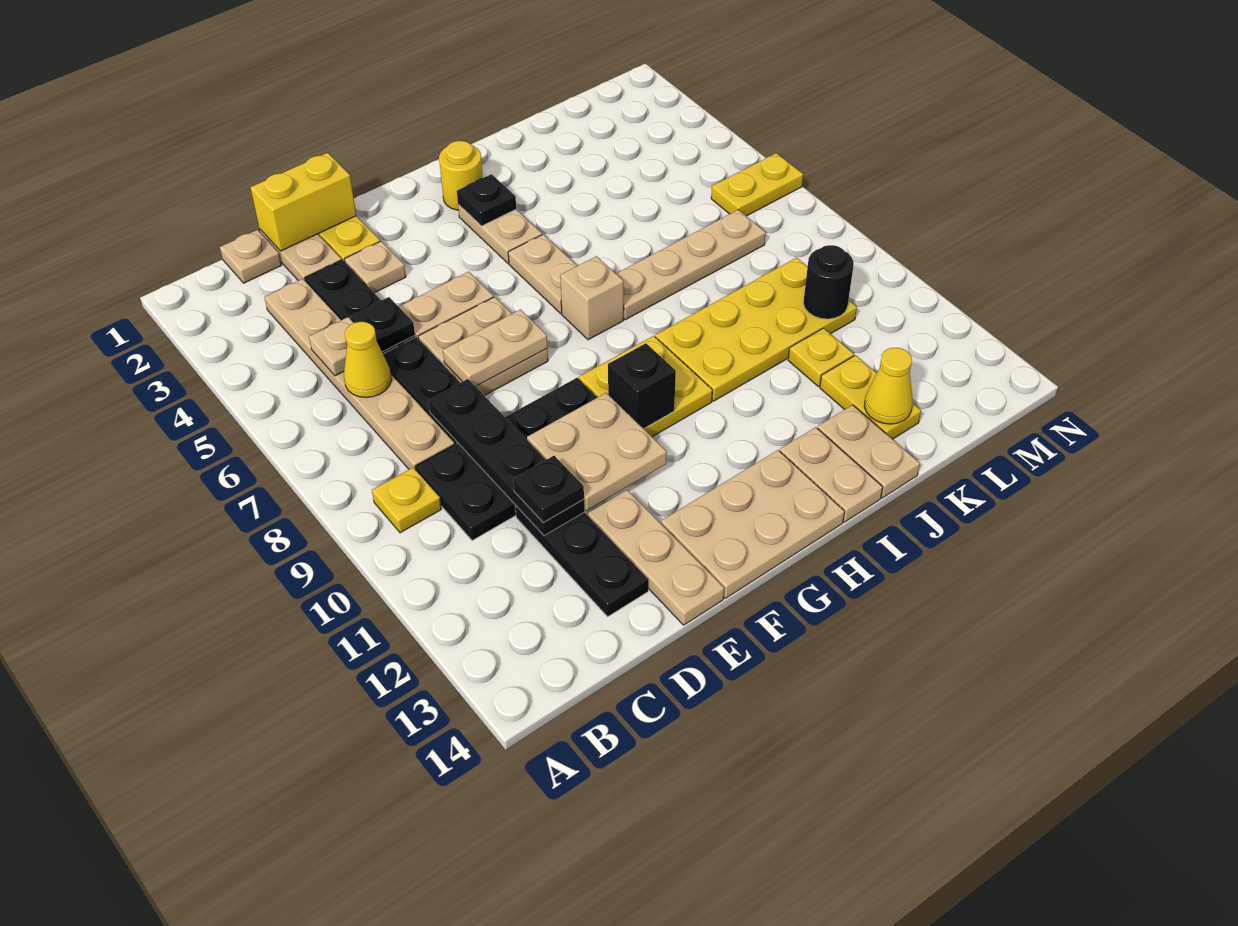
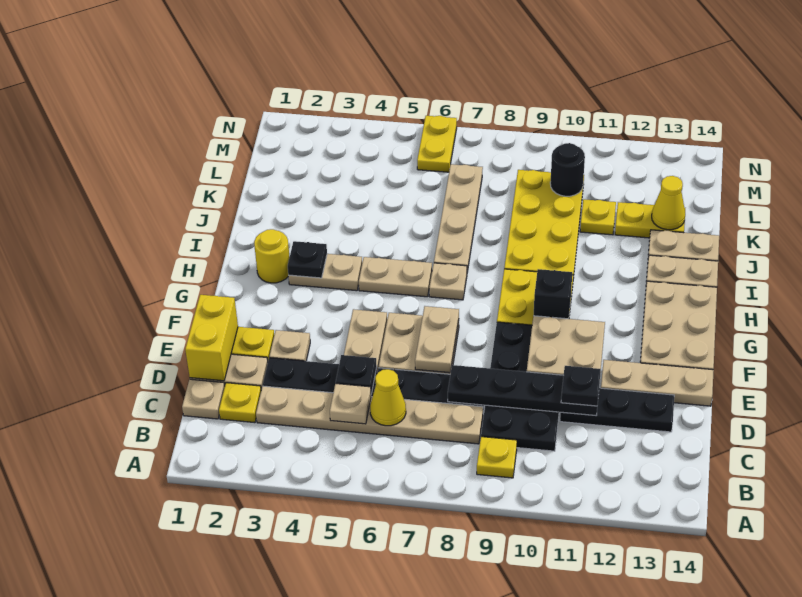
none -> yellow plate C2 level 1
tan brick H7 level 1 -> tan plate H7 level 1

